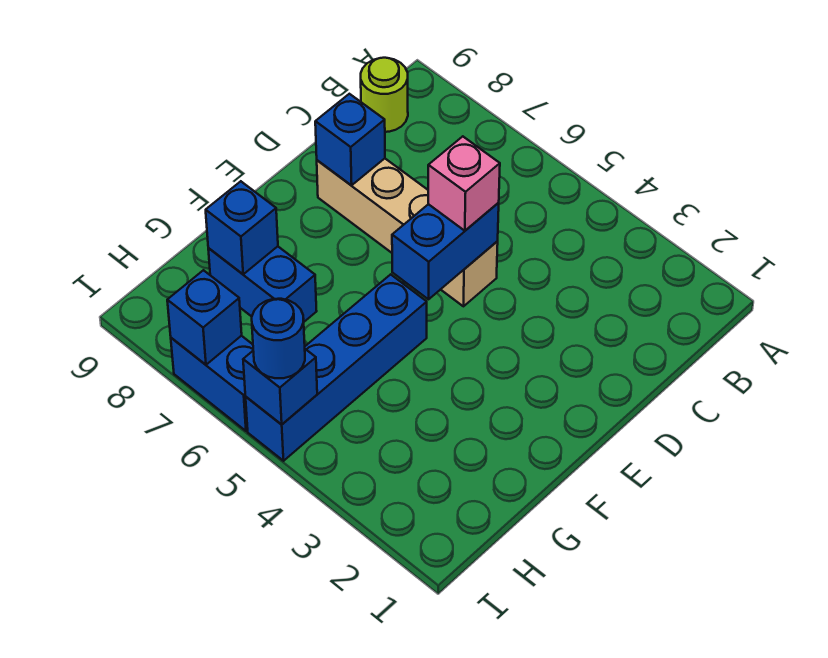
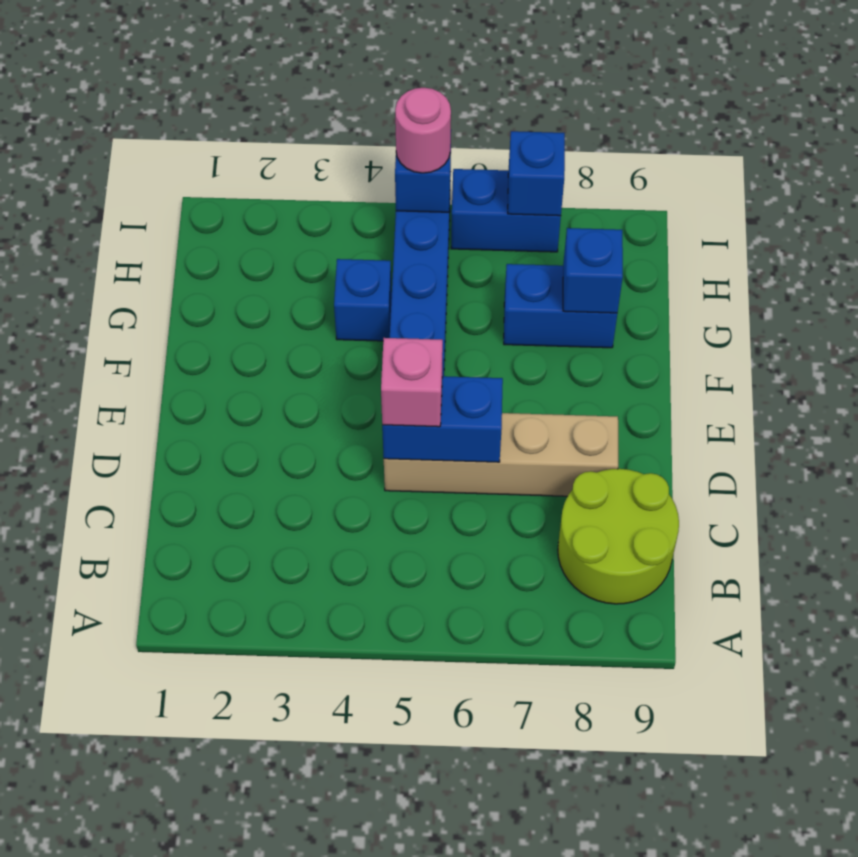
lime round brick B9 level 1 -> lime round brick B8:C9 level 1
blue brick D5:E5 level 2 -> blue brick D5:D6 level 2
blue brick D8 level 2 -> blue brick G4 level 1
blue round brick I5 level 3 -> pink round brick I5 level 3

